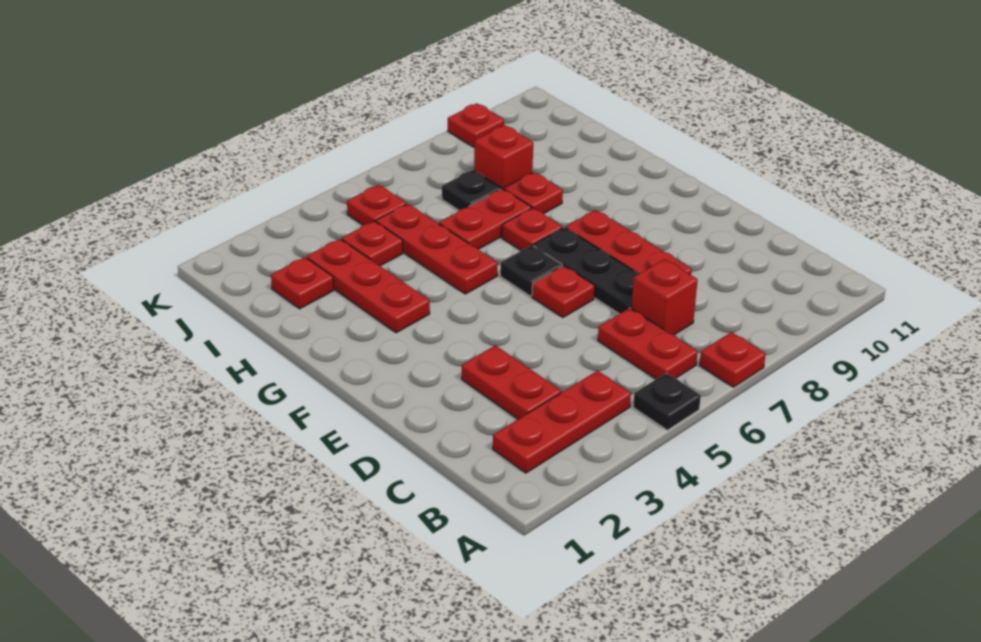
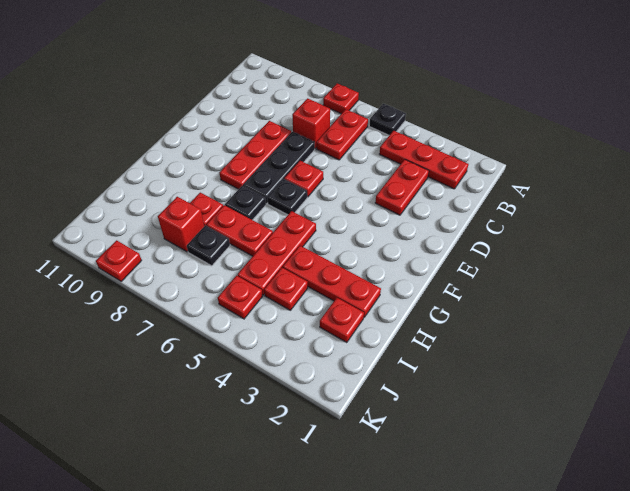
red plate G3:I3 level 1 -> red plate H2:H4 level 1
red plate G7 level 1 -> black plate G7 level 1

